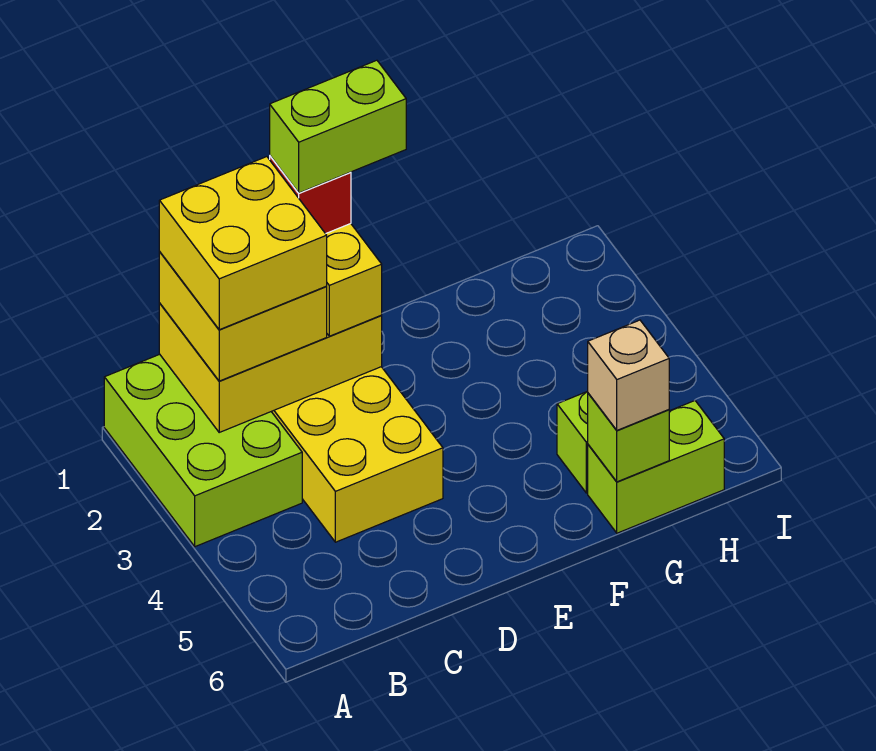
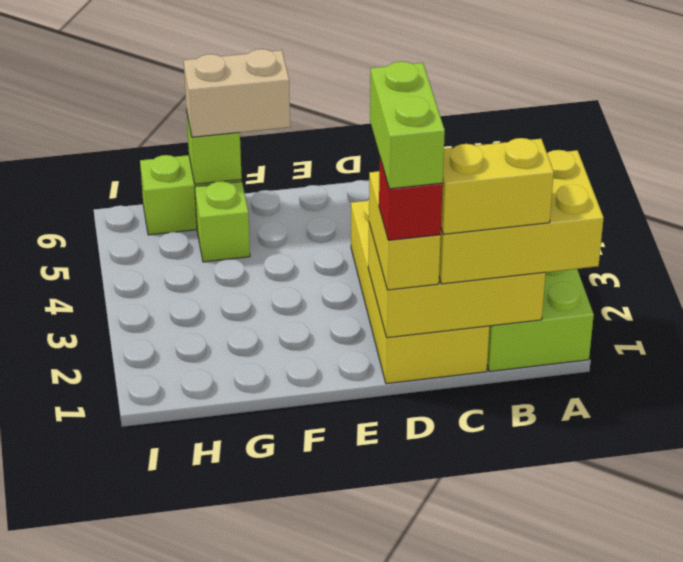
yellow brick B1:C2 level 3 -> yellow brick A1:C2 level 3
yellow brick B1:C2 level 4 -> yellow brick B1:C1 level 4
lime brick D1:E1 level 5 -> lime brick D1:D2 level 5
tan brick G6 level 3 -> tan brick F6:G6 level 3

